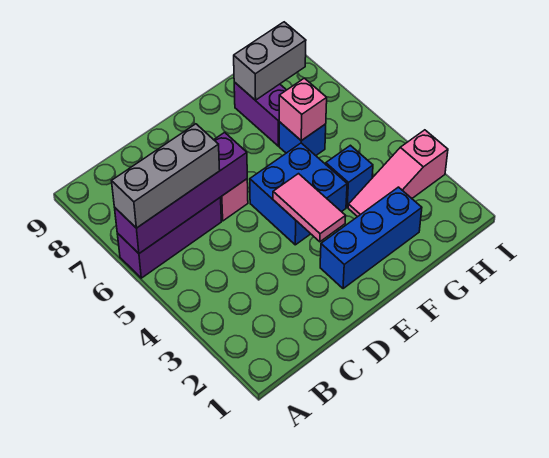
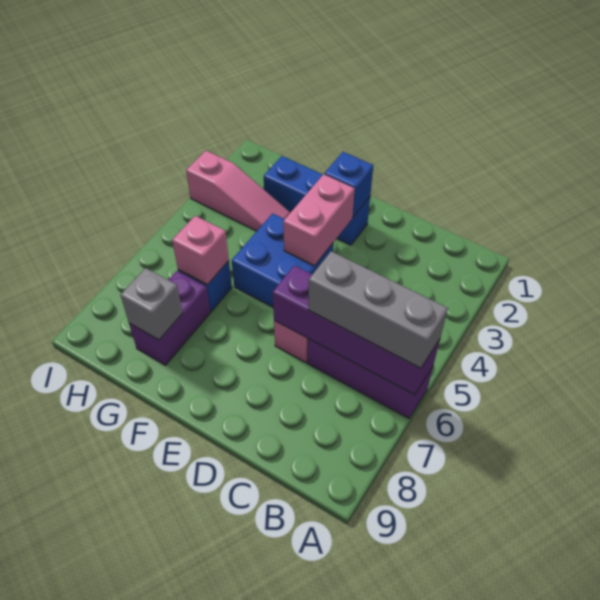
pink tile E3:E4 level 2 -> pink brick E3:E4 level 2
blue brick G4 level 1 -> blue brick E2 level 2
grey brick G8:H8 level 2 -> grey brick G8 level 2

